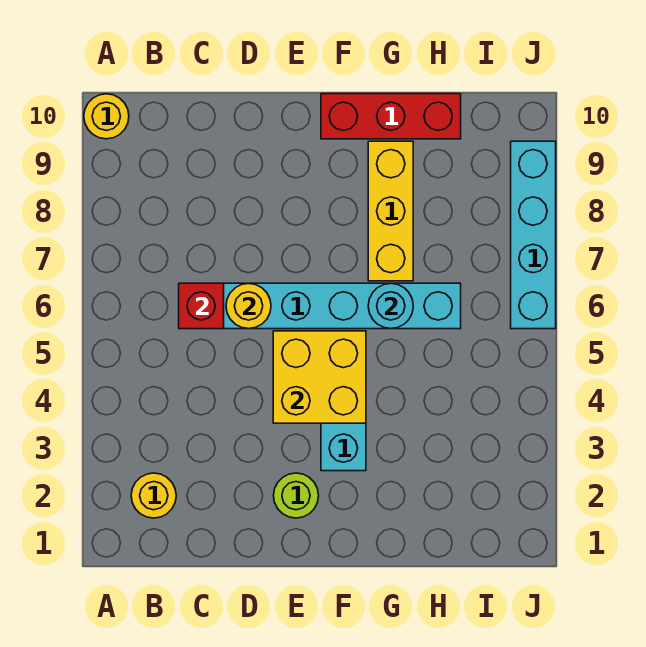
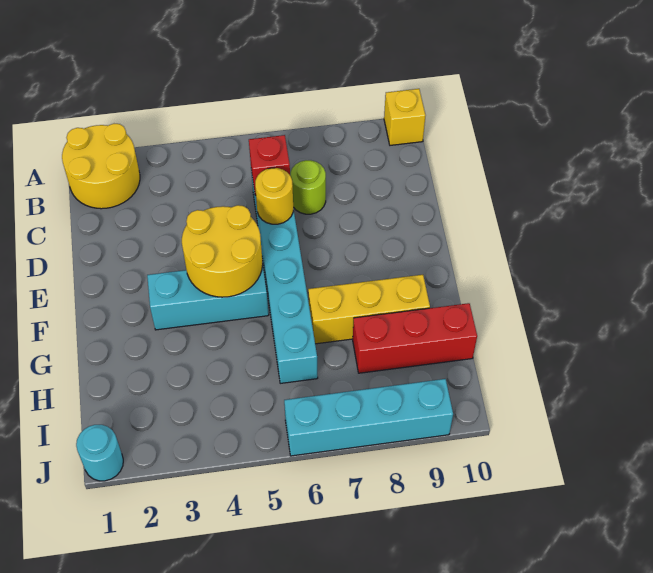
yellow round brick A10 level 1 -> yellow brick A10 level 1
yellow round brick B2 level 1 -> yellow round brick A1:B2 level 1
lime round brick E2 level 1 -> lime round brick C7 level 1
yellow brick E4:F5 level 2 -> yellow round brick E4:F5 level 2
red brick F10:H10 level 1 -> red brick H8:H10 level 1
cyan round brick G6 level 2 -> cyan round brick J1 level 1

